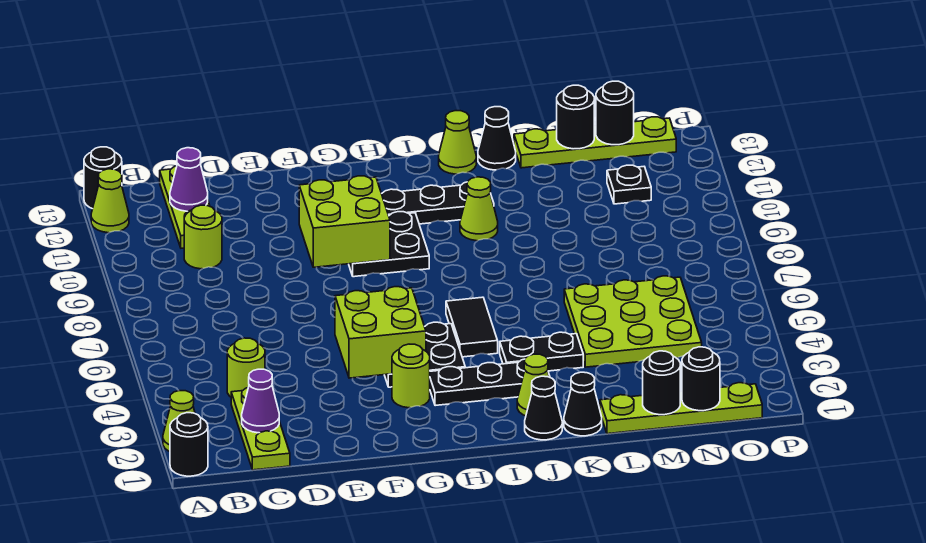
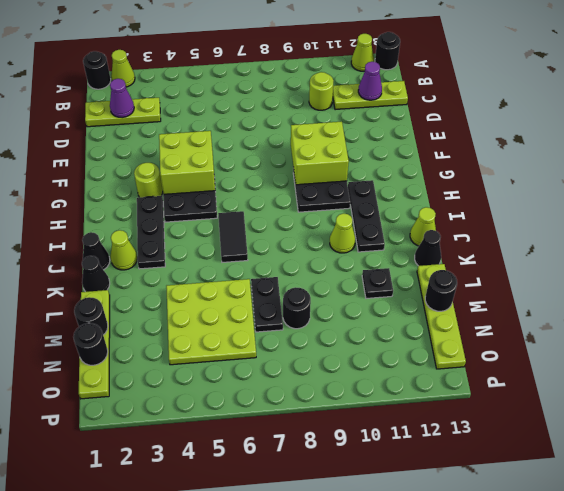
lime round brick C4 level 1 -> none
black tile I5:I6 level 1 -> black tile I6:J6 level 1
black plate J4:K4 level 1 -> black plate L7:M7 level 1
black plate N11 level 1 -> black plate L11 level 1
black round brick N13 level 2 -> black round brick M8 level 1

